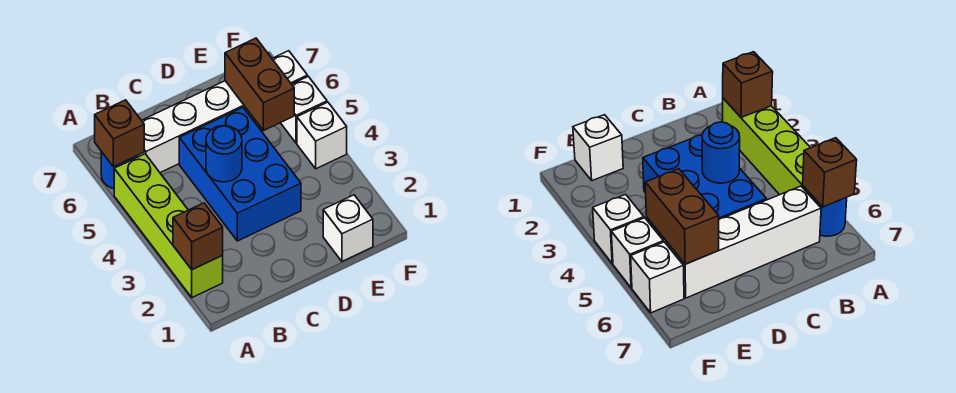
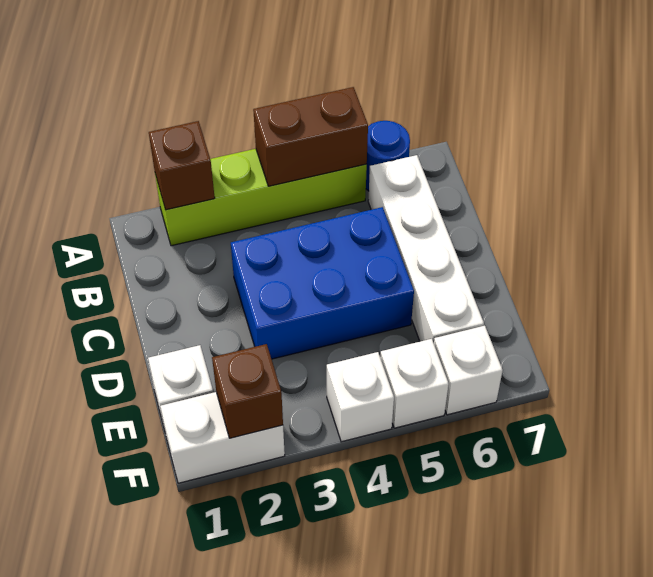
brown brick A6 level 2 -> brown brick F2 level 2
blue round brick C4 level 2 -> none
brown brick E5:E6 level 2 -> brown brick A4:A5 level 2
none -> white brick F1:F2 level 1

